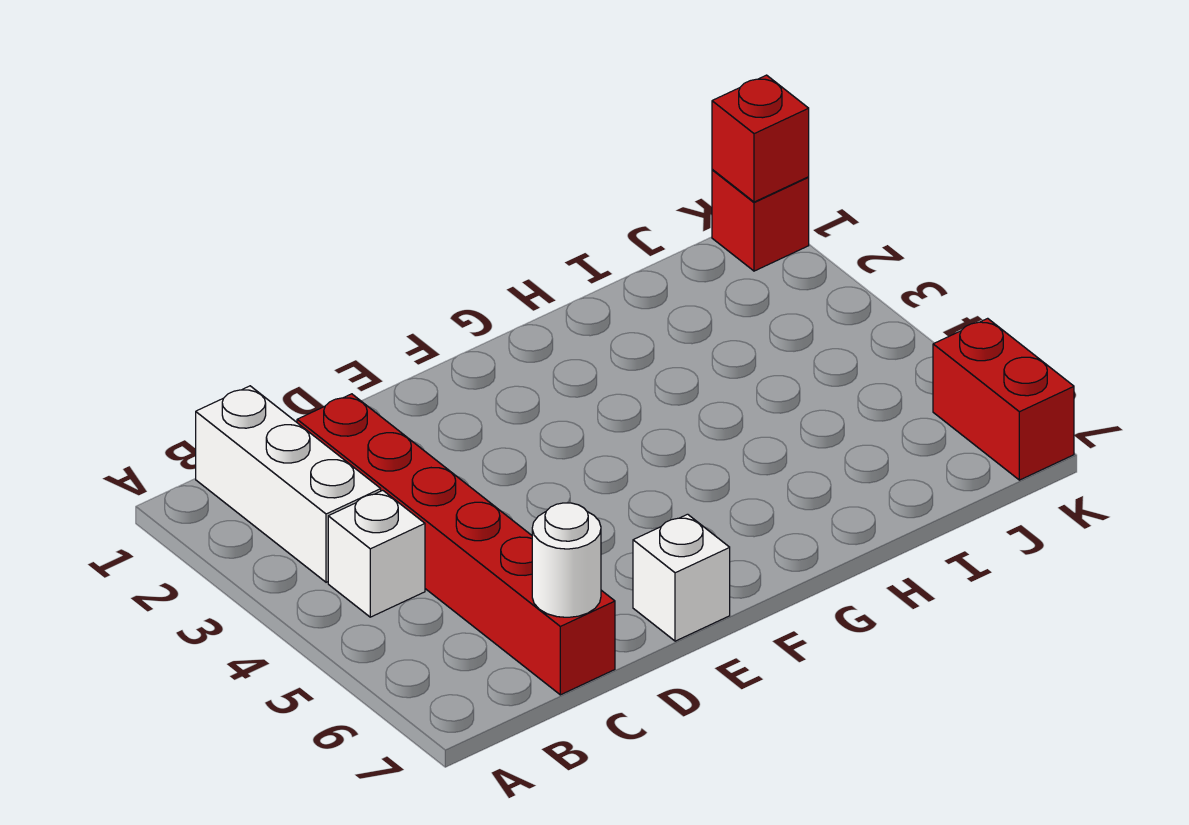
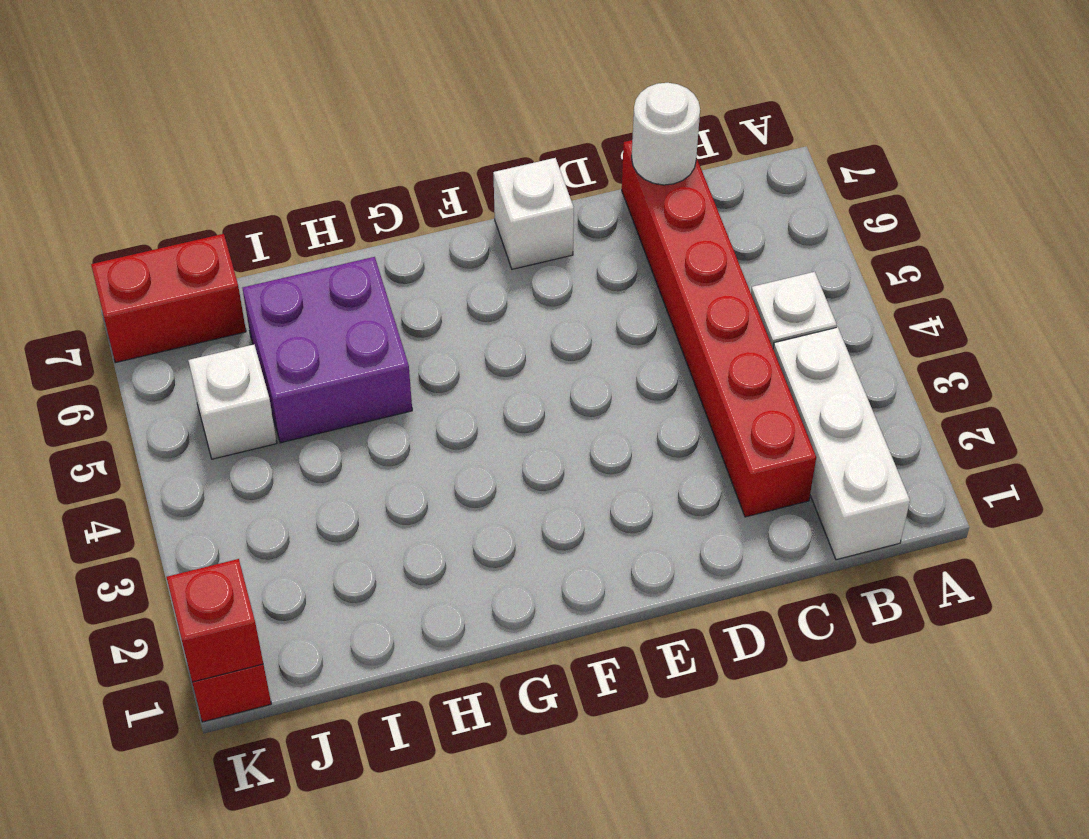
none -> purple brick H5:I6 level 1
none -> white brick J5 level 1
red brick K6:K7 level 1 -> red brick J7:K7 level 1

